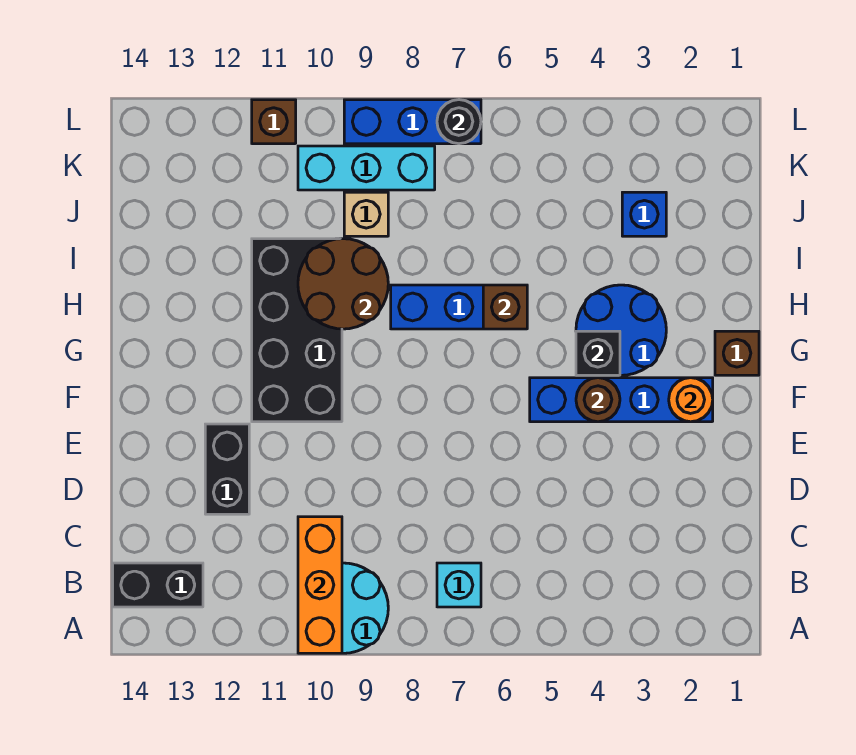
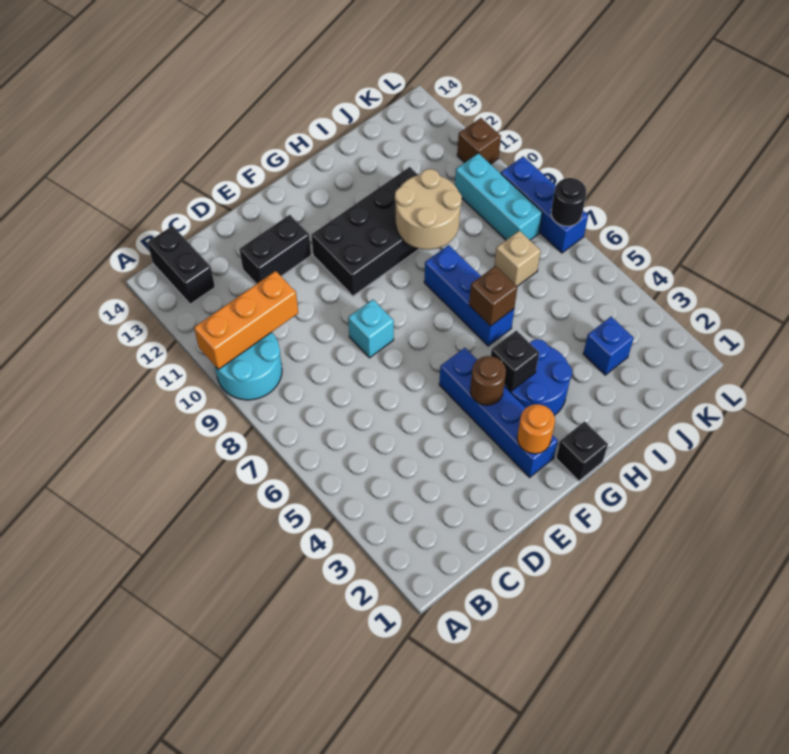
cyan brick B7 level 1 -> cyan brick E8 level 1
brown brick G1 level 1 -> black brick G1 level 1
brown round brick H9:I10 level 2 -> tan round brick H9:I10 level 2
tan brick J9 level 1 -> tan brick J7 level 1

